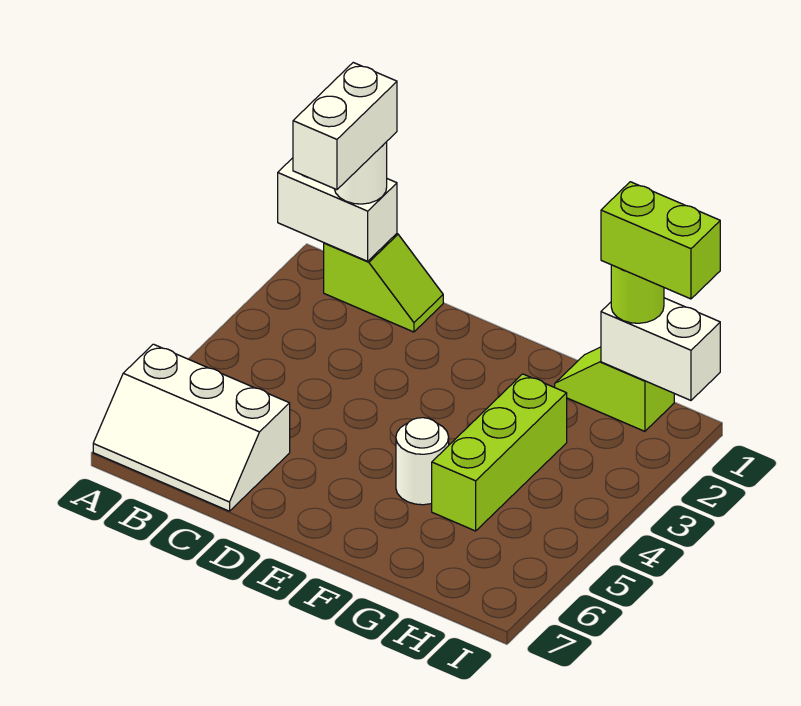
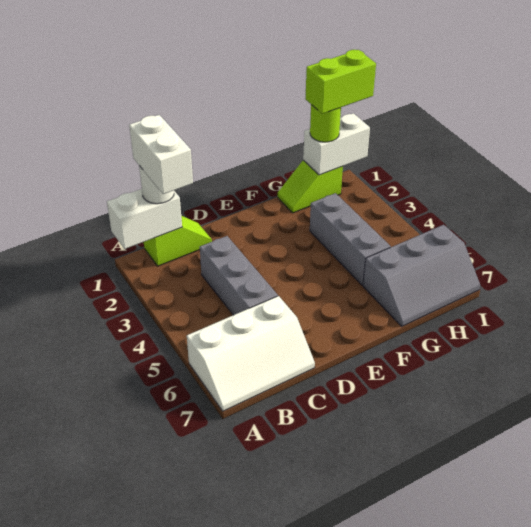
none -> grey brick C3:C5 level 1
white round brick F5 level 1 -> none
lime brick G3:G5 level 1 -> grey brick G3:G5 level 1
none -> grey slope G6:I7 level 1 top 6

